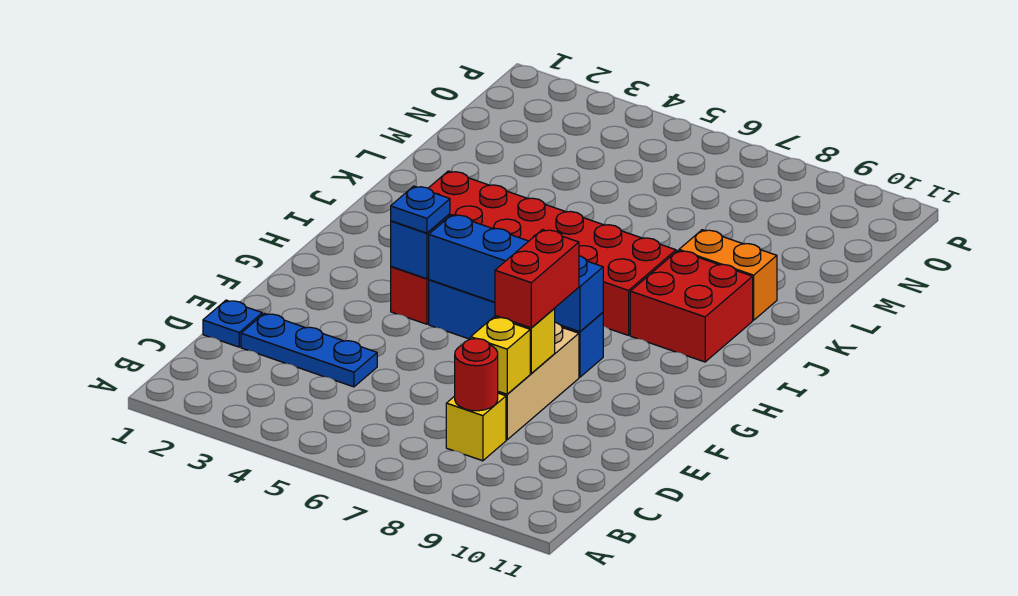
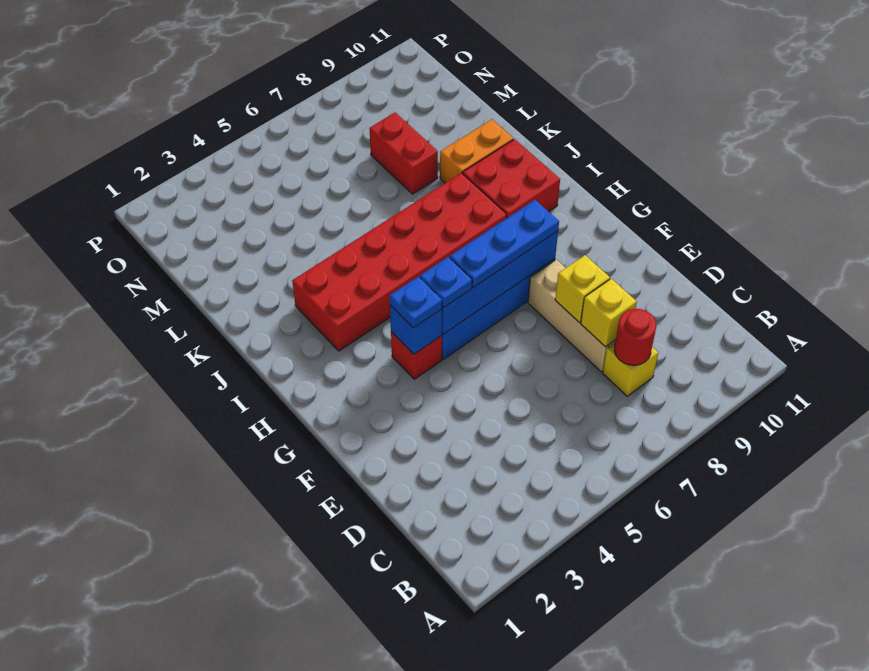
blue plate D1 level 1 -> blue plate G5 level 3
blue plate D2:D4 level 1 -> blue plate G6:G8 level 3
red brick E8:F8 level 3 -> red brick L8:M8 level 1

